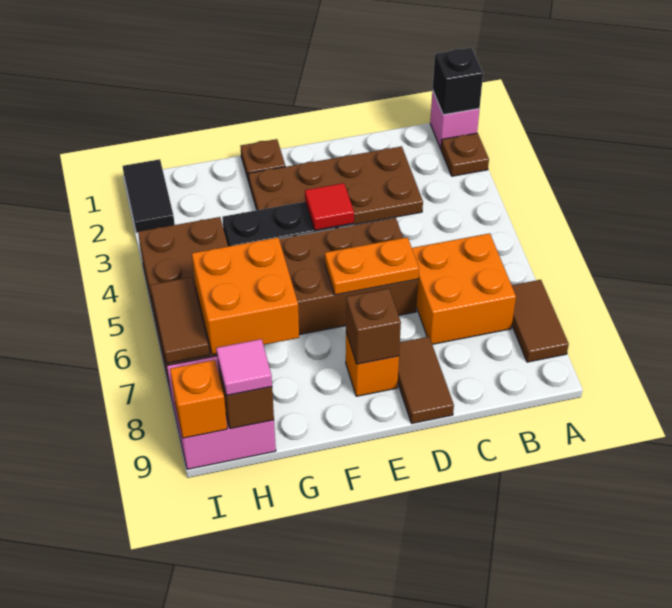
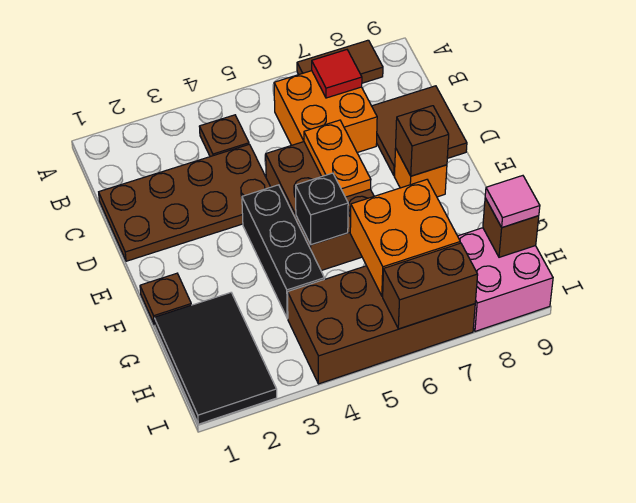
pink brick A1 level 1 -> none
black brick A1 level 2 -> black brick F5 level 2
brown plate A2 level 1 -> brown plate B4 level 1
brown plate C2:F3 level 1 -> brown plate C1:D4 level 1
brown tile D8:D9 level 1 -> brown tile C8:D9 level 1
red tile E4 level 2 -> red tile B7 level 2
black tile I1:I2 level 1 -> black tile G1:I2 level 1
brown tile I6:I7 level 2 -> brown brick I6:I7 level 2
orange brick I9 level 2 -> none

